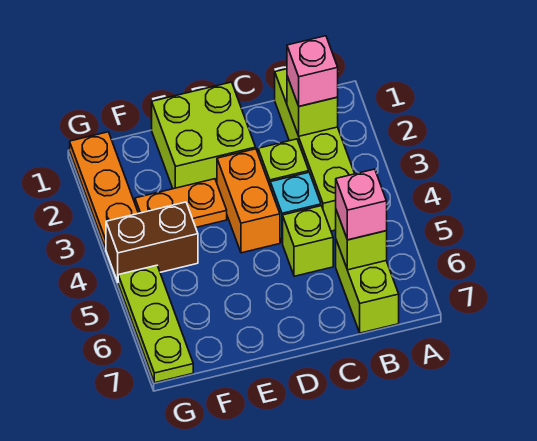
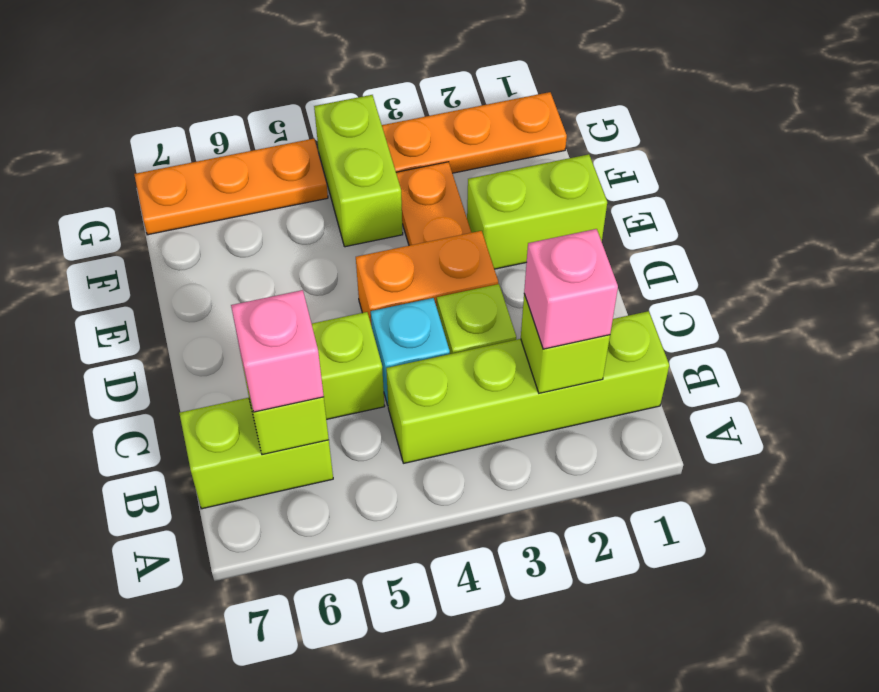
lime brick D1:E2 level 1 -> lime brick E1:E2 level 1
brown brick F4:G4 level 1 -> lime brick F4:G4 level 1
lime plate G5:G7 level 1 -> orange plate G5:G7 level 1

